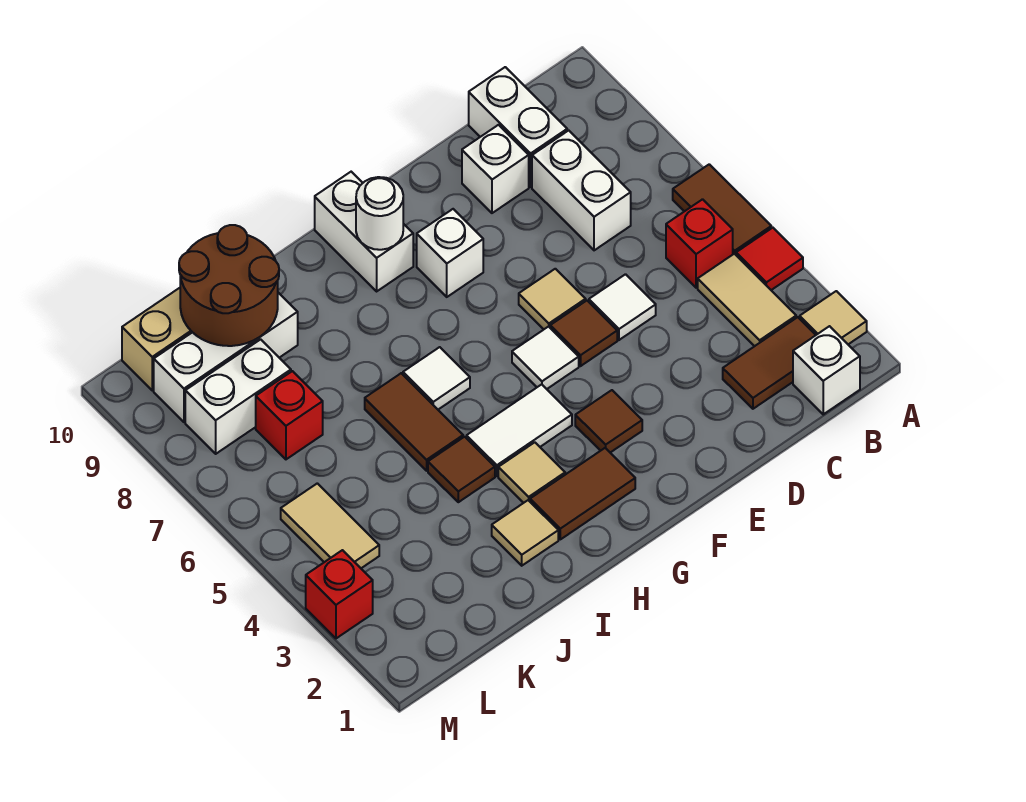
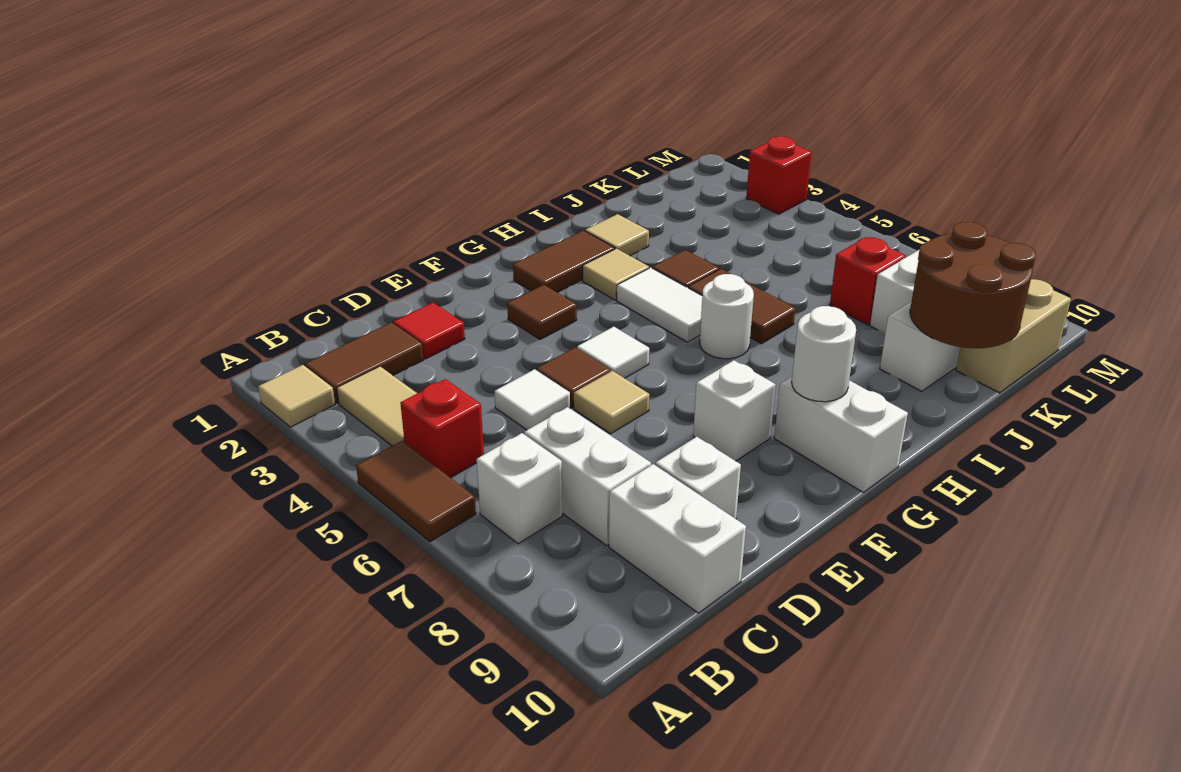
red tile A4 level 1 -> red tile D2 level 1
white brick B1 level 1 -> white brick B7 level 1
white tile G4:H4 level 1 -> white tile H4:H5 level 1
white tile H6 level 1 -> white round brick H6 level 1
tan tile L4:L5 level 1 -> none

